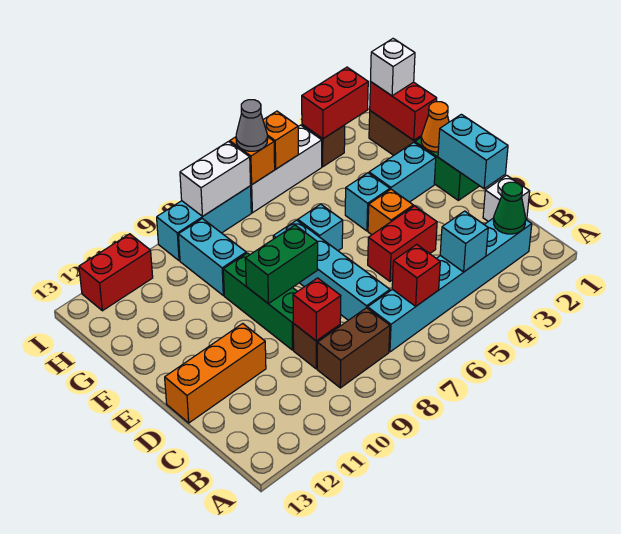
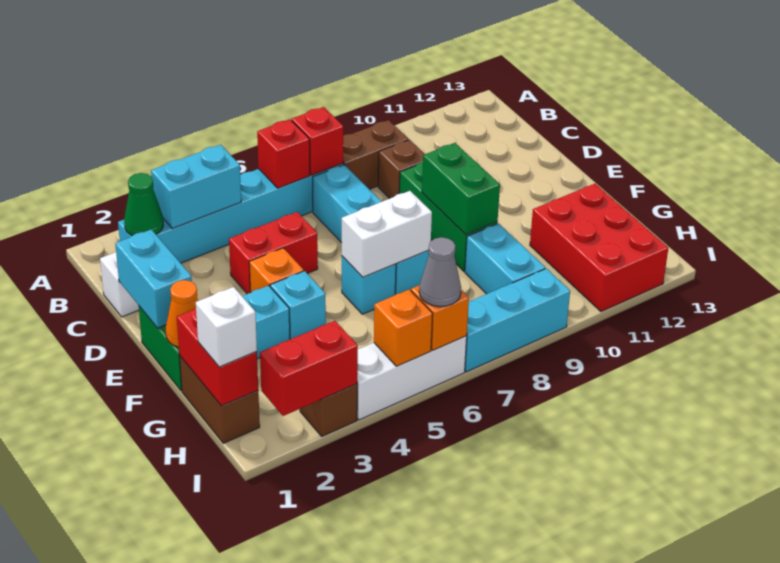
cyan brick B4 level 2 -> cyan brick B3:B4 level 2
red brick C9 level 2 -> red brick B7 level 2
orange brick D11:D13 level 1 -> none
green brick E8:E9 level 2 -> green brick E9:F9 level 2
white brick I7:I8 level 2 -> white brick F6:F7 level 2
red brick I11:I12 level 1 -> red brick G11:I12 level 1

